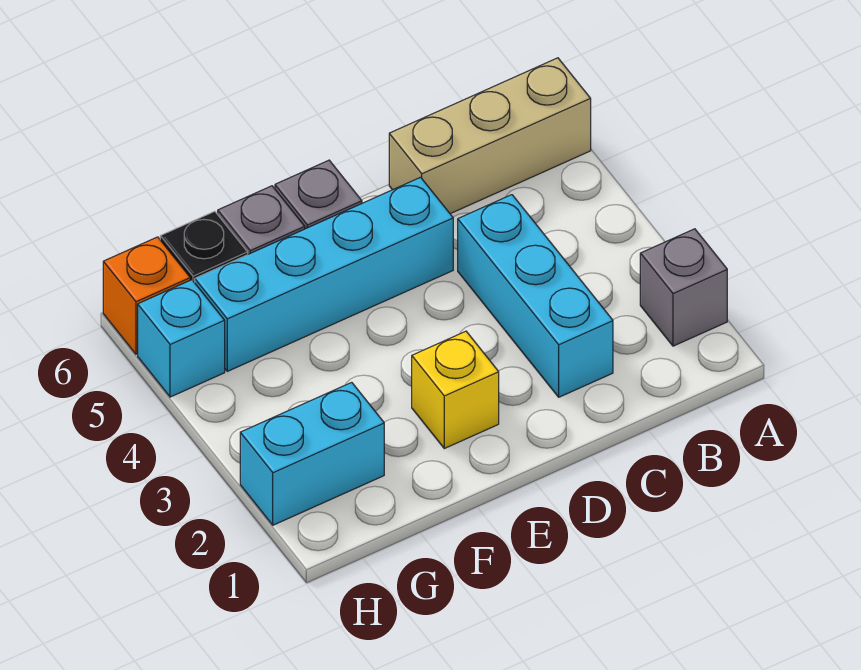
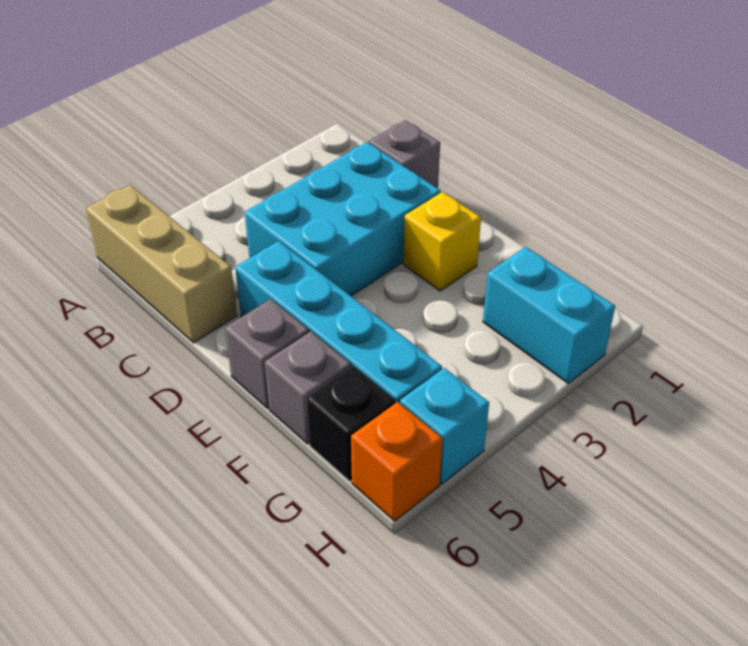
grey brick A2 level 1 -> grey brick C1 level 1
cyan brick C2:C4 level 1 -> cyan brick C2:D4 level 1

